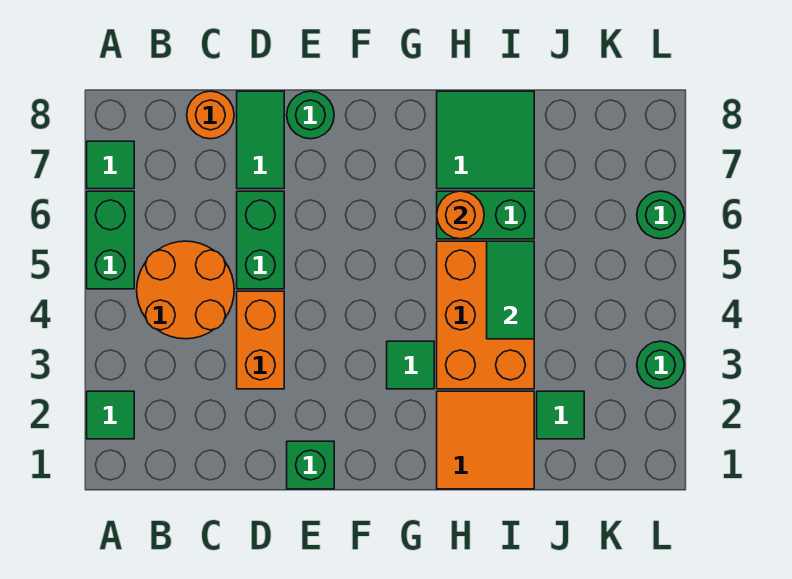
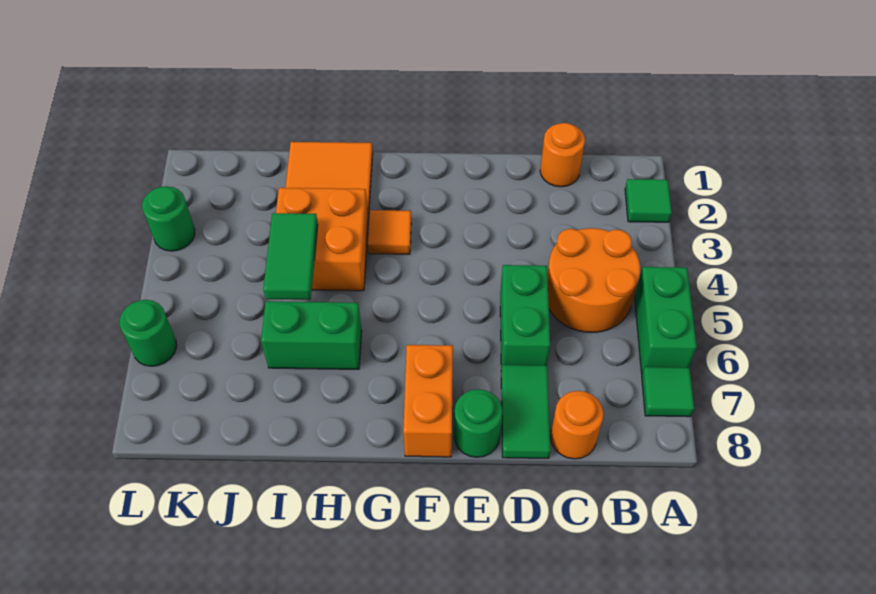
orange brick D3:D4 level 1 -> orange brick F7:F8 level 1
green brick E1 level 1 -> none
green tile G3 level 1 -> orange tile G3 level 1
orange brick H3:I5 level 1 -> orange brick H3:I4 level 1
orange round brick H6 level 2 -> orange round brick C1 level 1
green tile H7:I8 level 1 -> none
green tile J2 level 1 -> none

